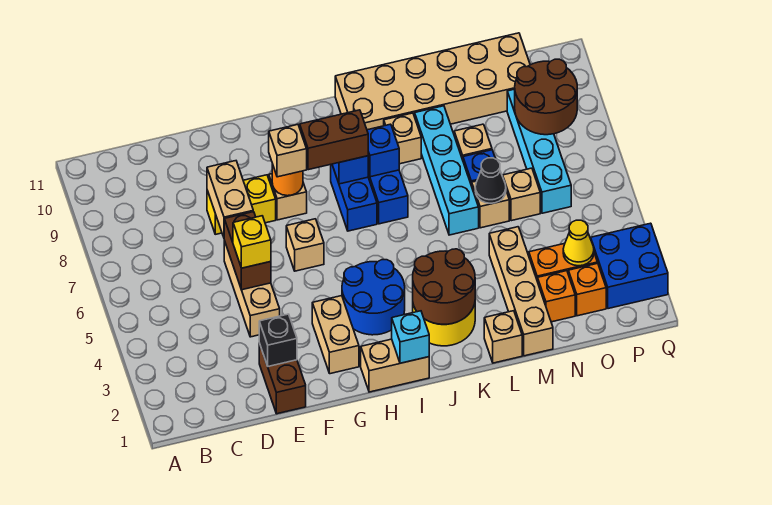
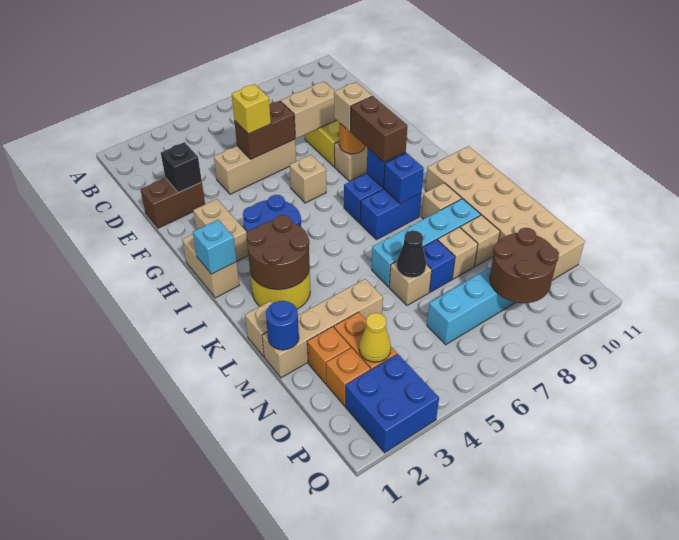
tan brick G2:G3 level 1 -> tan brick G2:H2 level 1
none -> blue round brick M1 level 2
tan brick N6 level 1 -> tan brick M9 level 1

